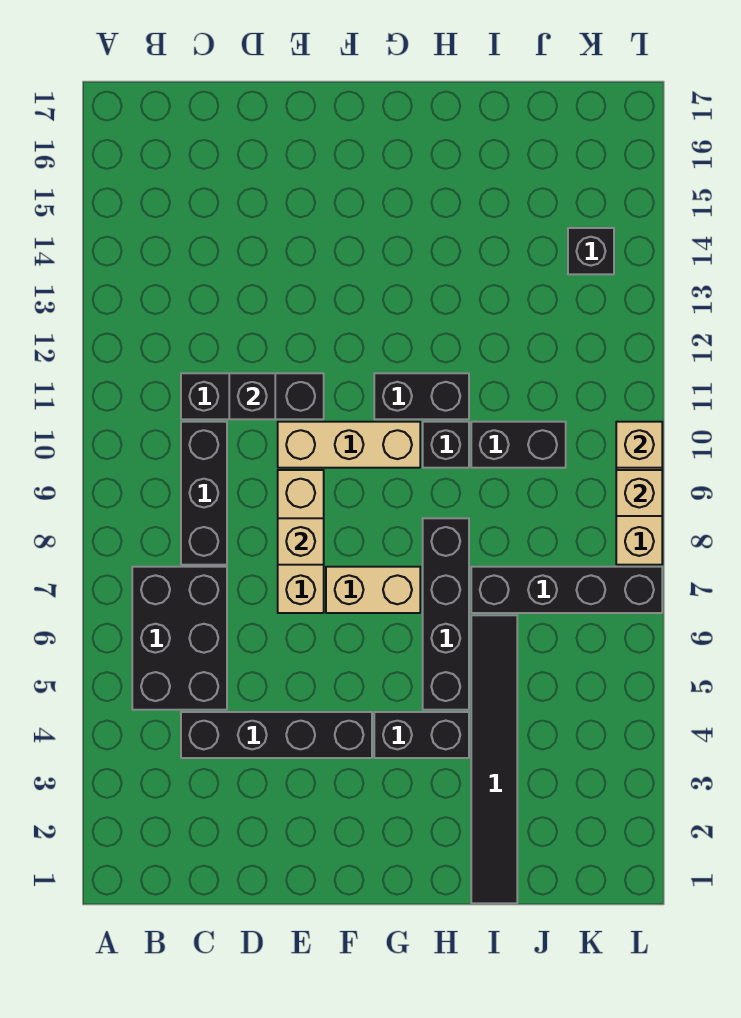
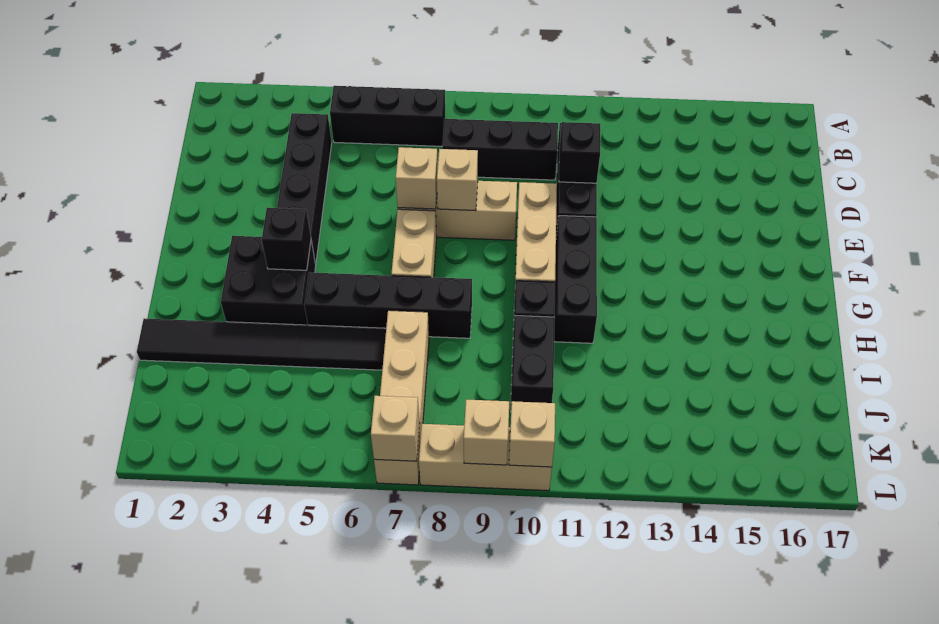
black brick B5:C7 level 1 -> black brick B5:B7 level 1
none -> tan brick E7 level 2
black brick G4:H4 level 1 -> black brick G3:H4 level 1
black brick G11:H11 level 1 -> black brick F11:H11 level 1
black brick I7:L7 level 1 -> tan brick I7:L7 level 1
black brick K14 level 1 -> black brick G4 level 2
none -> tan brick L7 level 2

